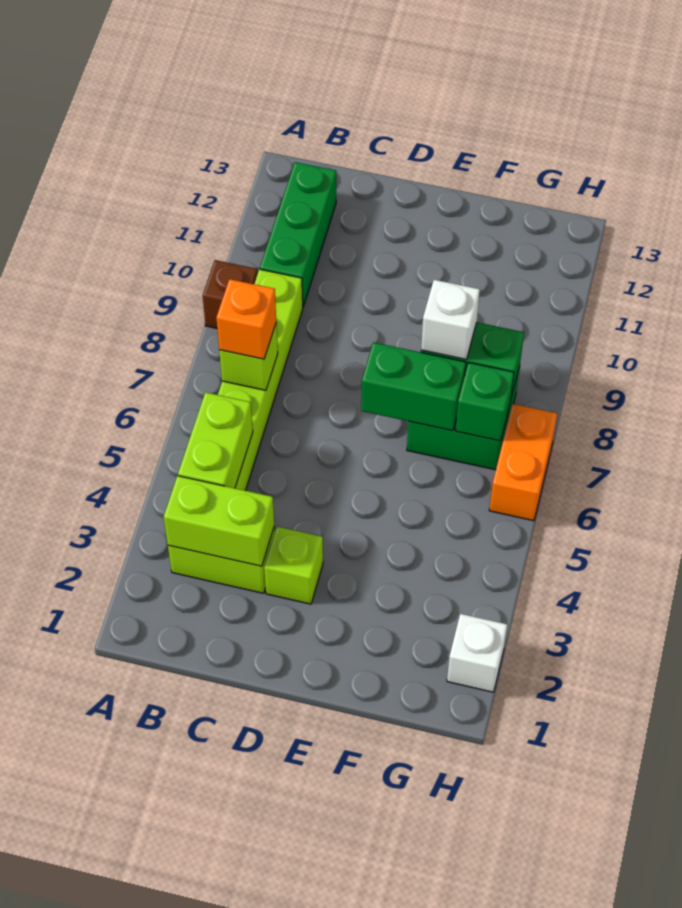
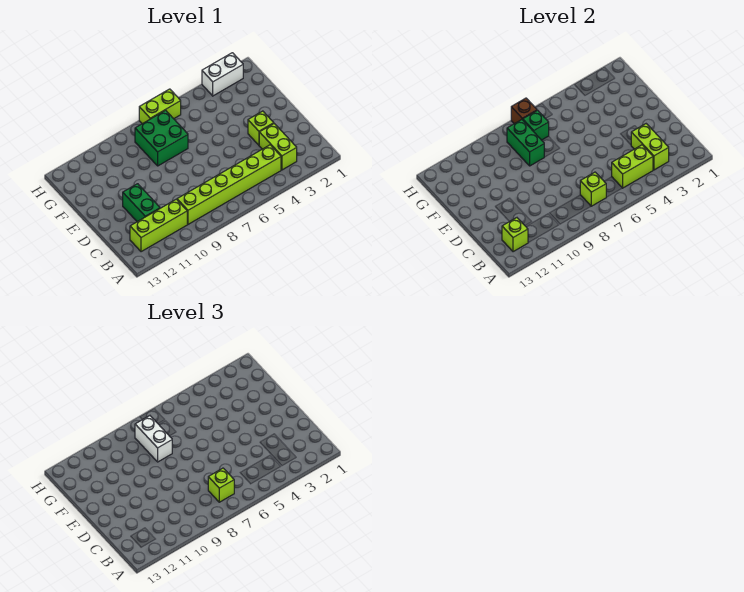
brown brick A9 level 1 -> brown brick H7 level 2
orange brick B7 level 3 -> lime brick B7 level 3
green brick B10:B12 level 1 -> lime brick B10:B12 level 1
none -> lime brick B12 level 2
green brick E7:F7 level 2 -> green brick C11:D11 level 1
white brick F8 level 3 -> white brick F8:G8 level 3
white brick H2 level 1 -> white brick H2:H3 level 1
orange brick H6:H7 level 1 -> lime brick H6:H7 level 1

